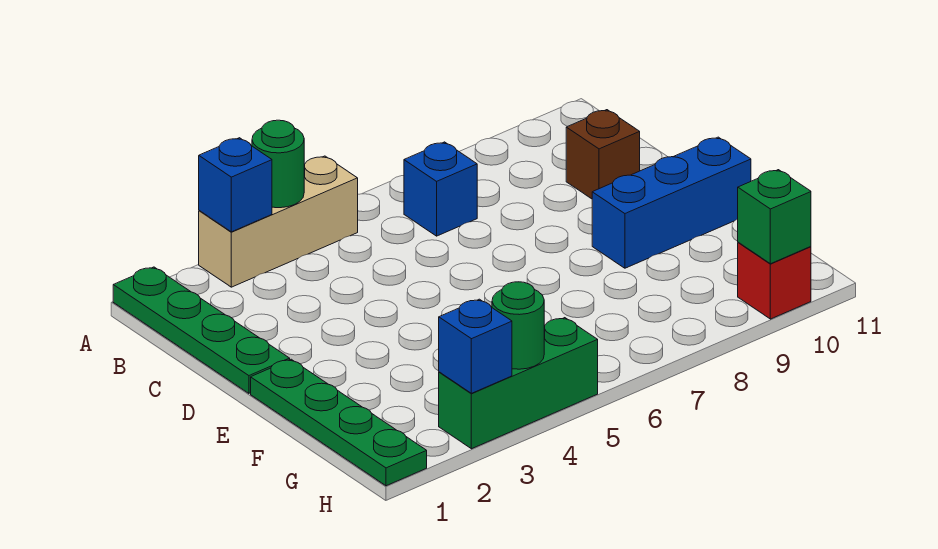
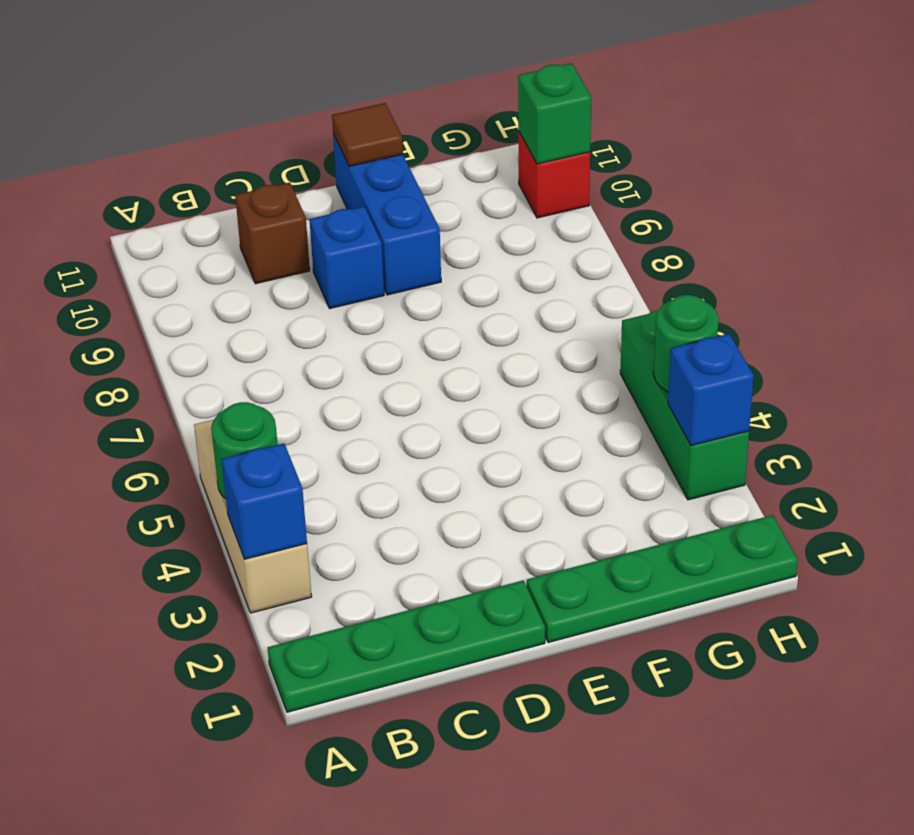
blue brick B7 level 1 -> blue brick D9 level 1
none -> brown tile E11 level 2

